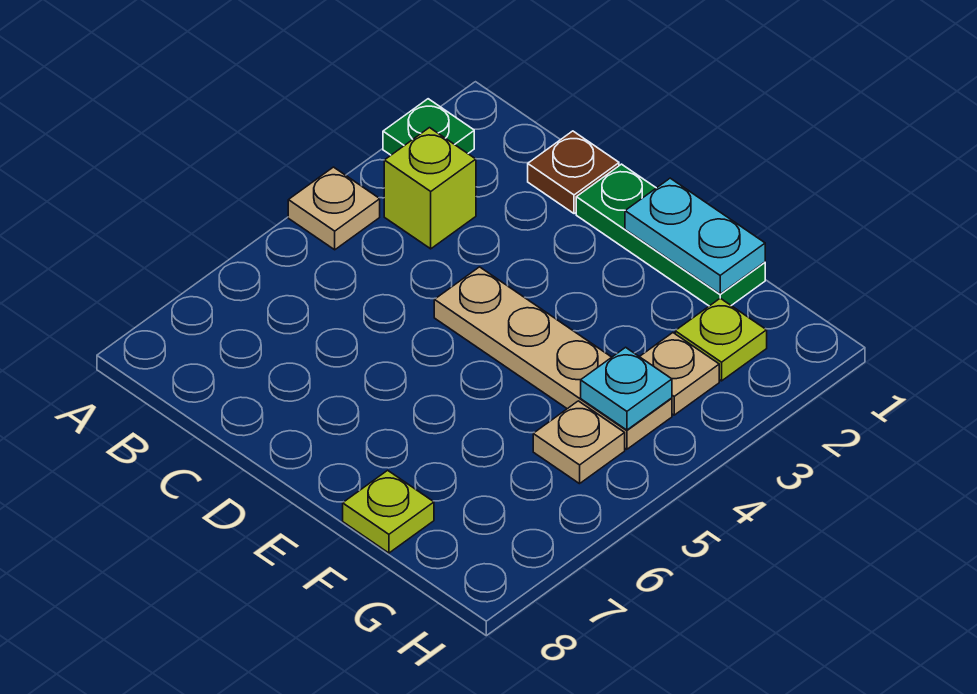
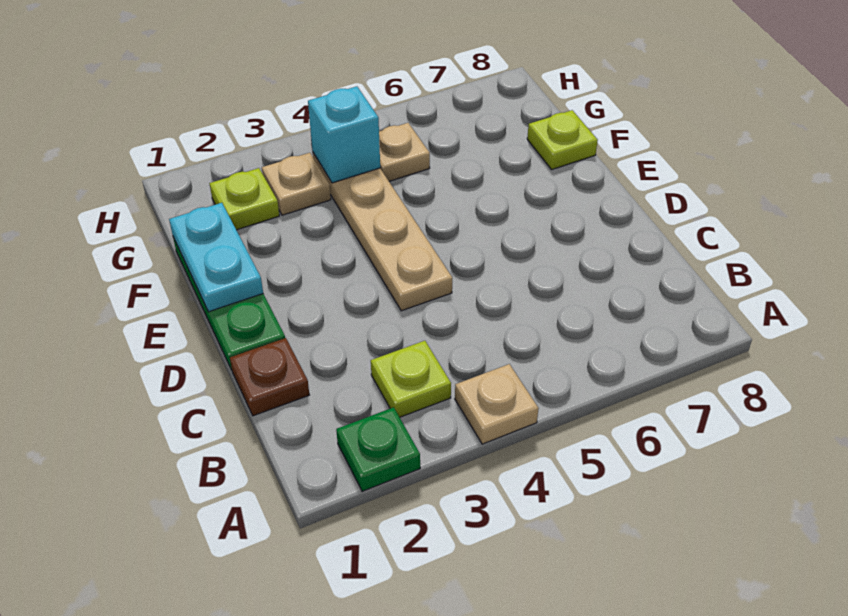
lime brick B3 level 1 -> lime plate B3 level 1
cyan plate G4 level 2 -> cyan brick G4 level 2

